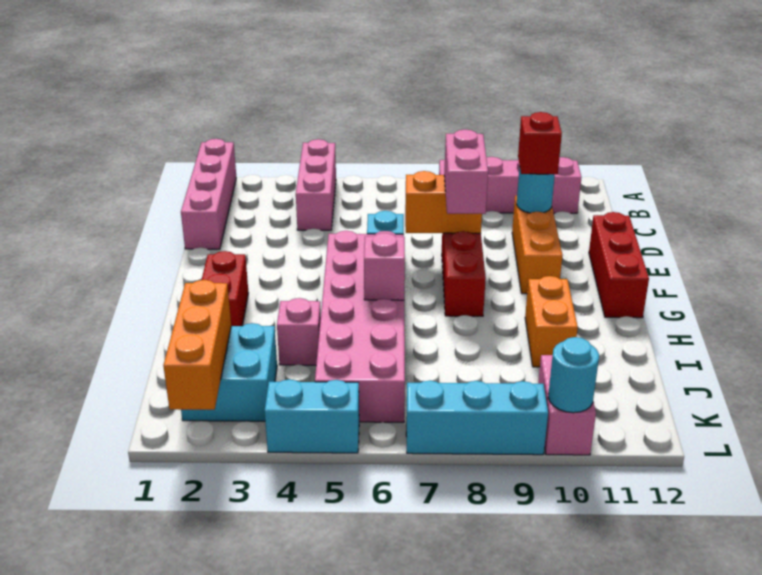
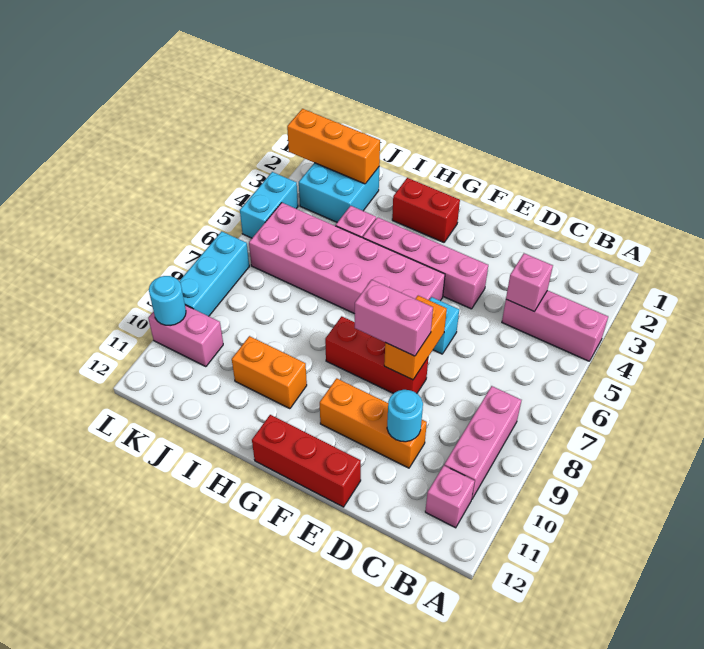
pink brick A1:D1 level 1 -> pink brick E4:H4 level 1
red brick D10 level 3 -> none
pink brick H6 level 2 -> pink brick C4 level 2

